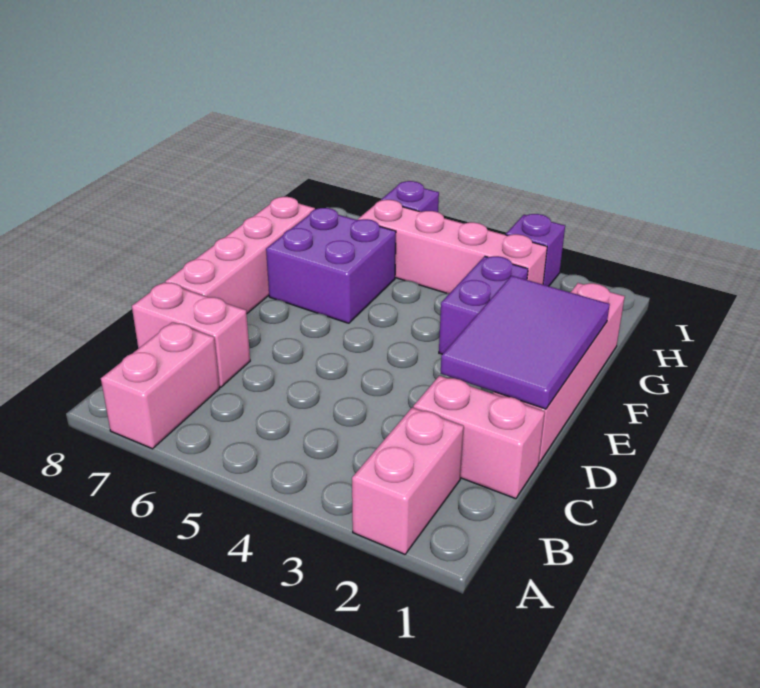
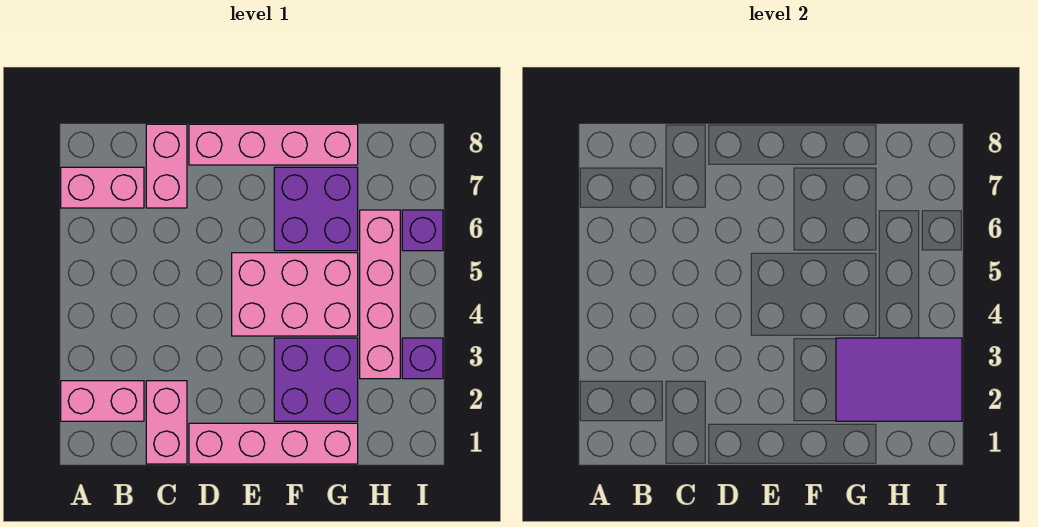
purple tile D1:F2 level 2 -> purple tile G2:I3 level 2
none -> pink brick E4:G5 level 1
purple brick F3:G3 level 1 -> purple brick F2:G3 level 1

